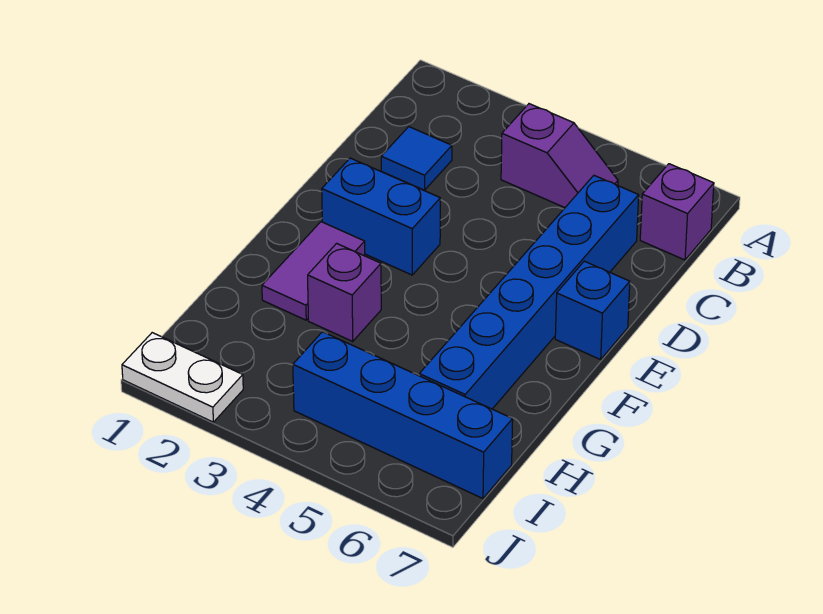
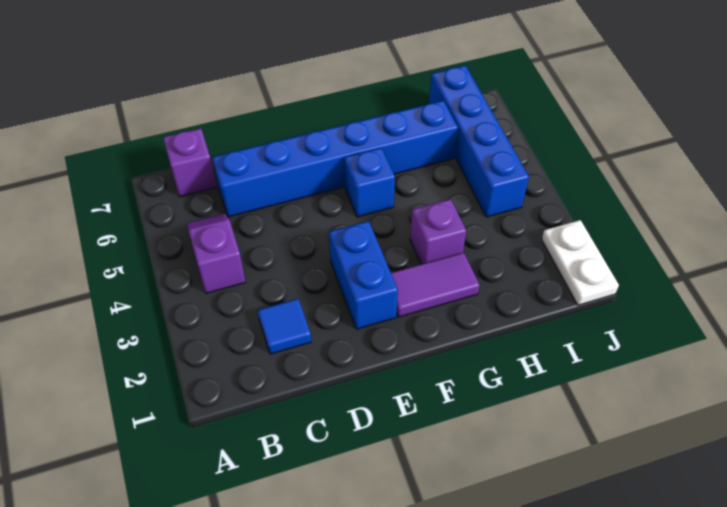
blue brick E7 level 1 -> blue brick F5 level 1

